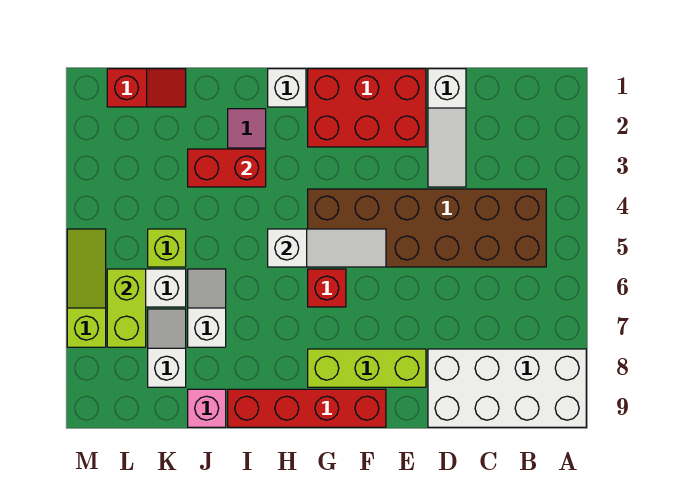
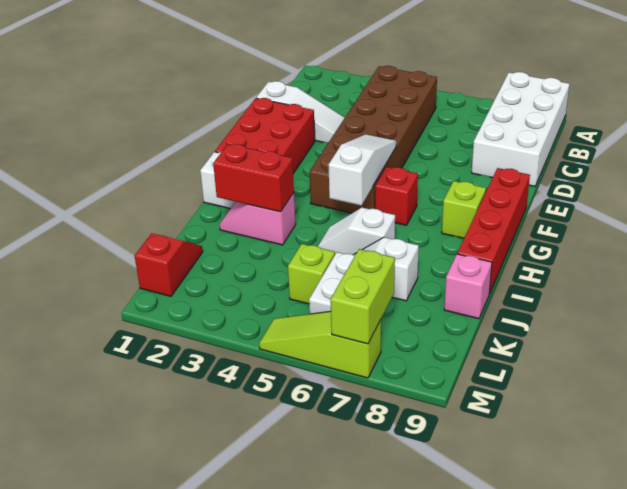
lime brick E8:G8 level 1 -> lime brick G8 level 1
red brick I3:J3 level 2 -> red brick I2:I3 level 2
white slope K7:K8 level 1 top 8 -> white slope I5:I6 level 1 top 6
lime brick L6:L7 level 2 -> lime brick L7:M7 level 2

